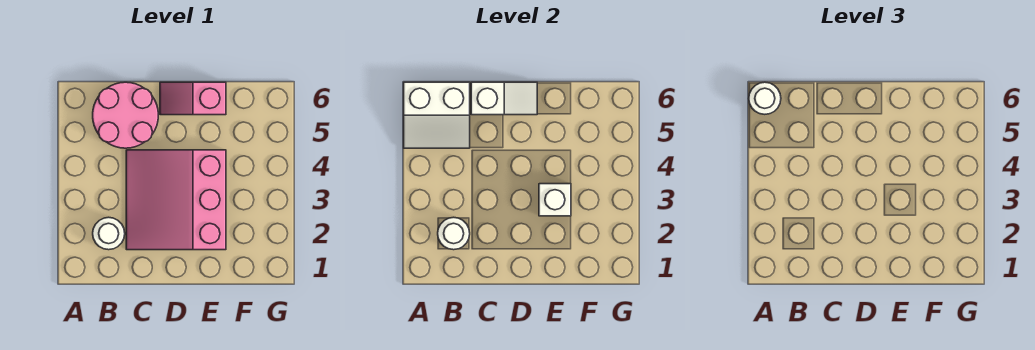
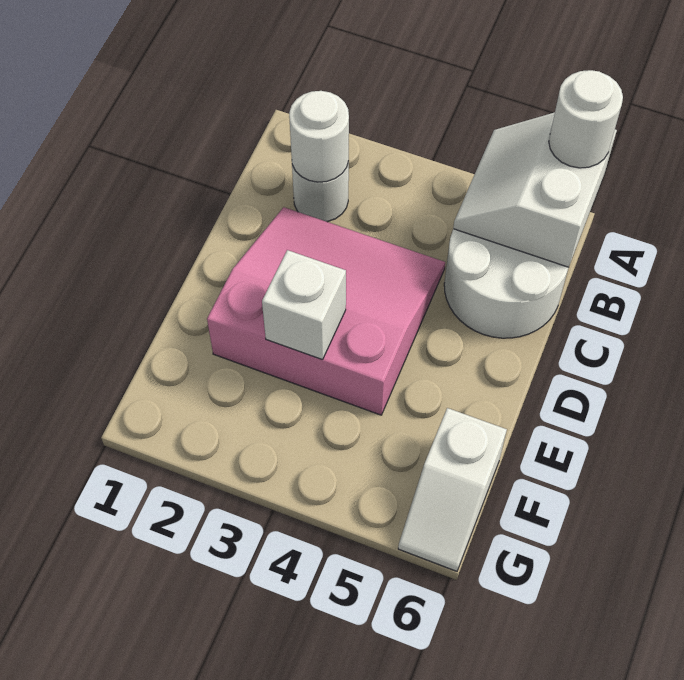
pink round brick B5:C6 level 1 -> white round brick B5:C6 level 1
white slope C6:D6 level 2 top C -> white slope F6:G6 level 1 top F
pink slope D6:E6 level 1 top E -> none

